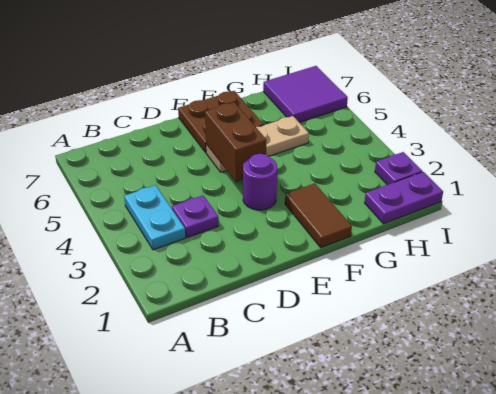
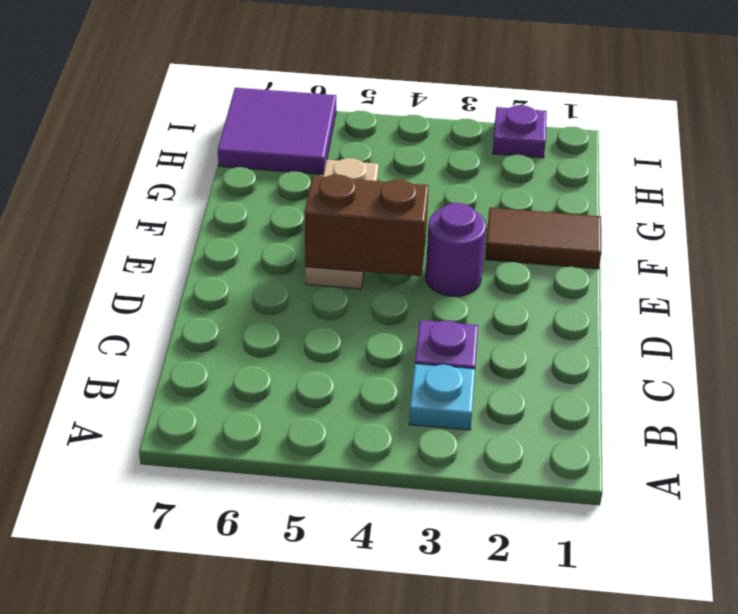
cyan plate B3:B4 level 1 -> cyan plate B3 level 1
brown plate E6:F7 level 1 -> none
purple plate H1:I1 level 1 -> none

